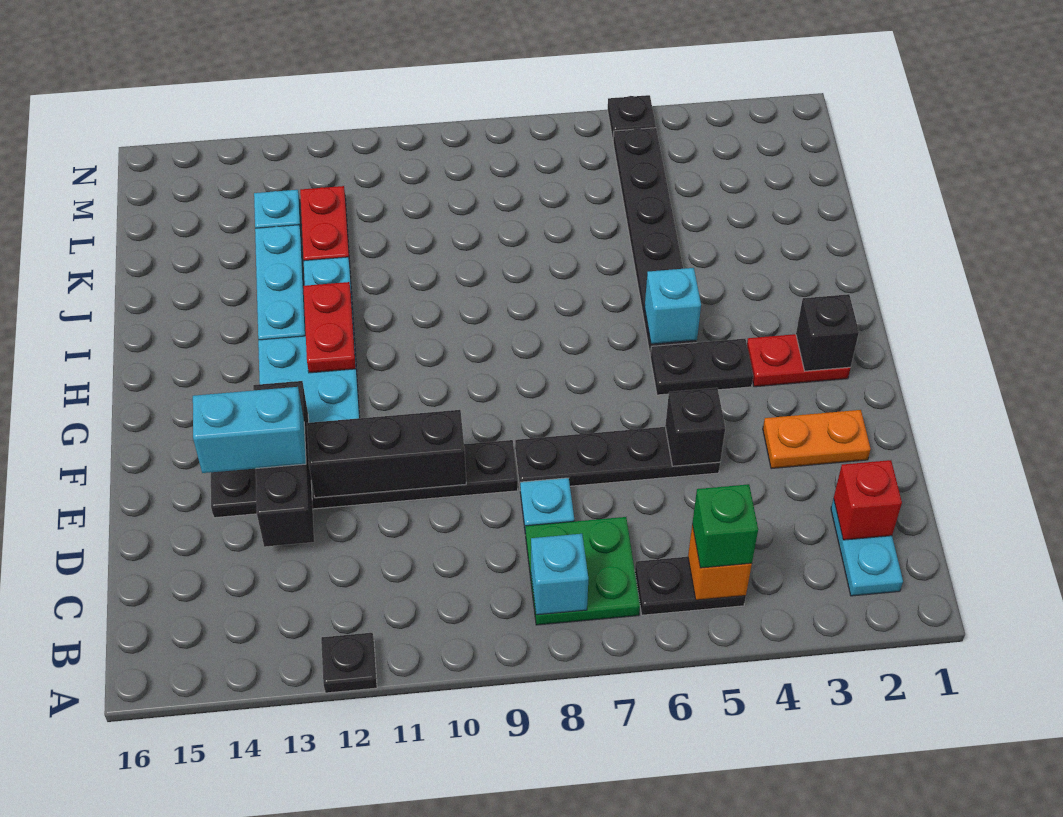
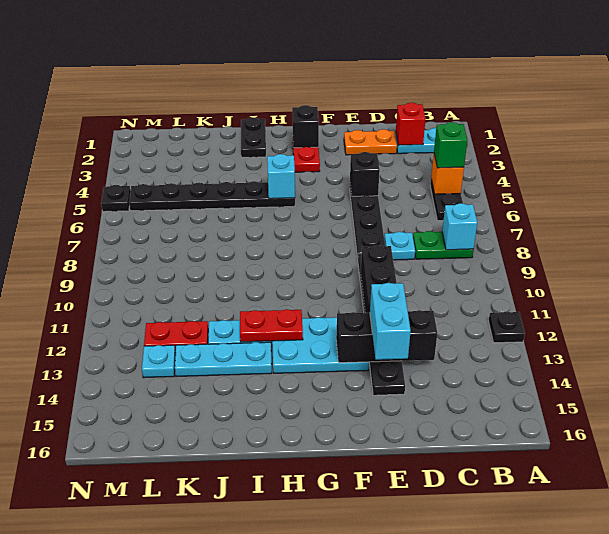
green plate B7:C8 level 1 -> green plate B8:C8 level 1
orange plate E2:E3 level 1 -> orange plate D2:E2 level 1
black plate G4:G5 level 1 -> black plate I1:I2 level 1

